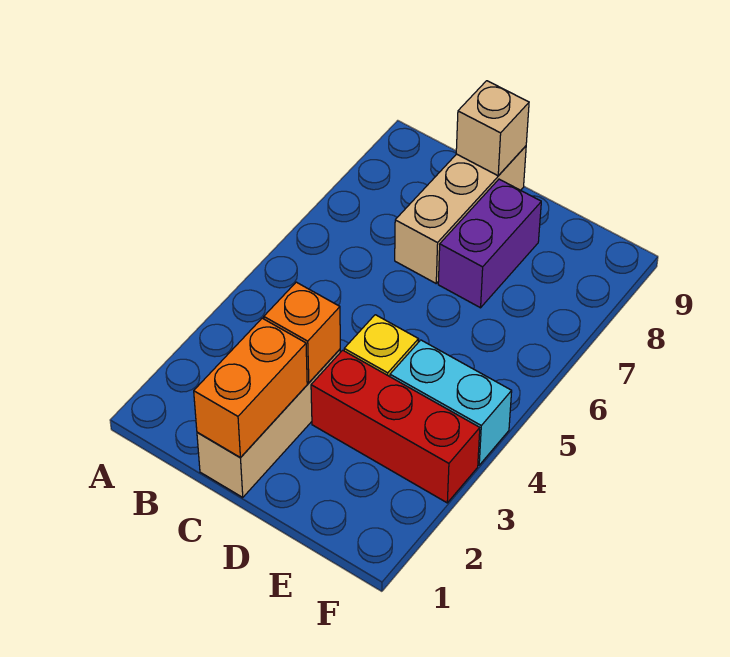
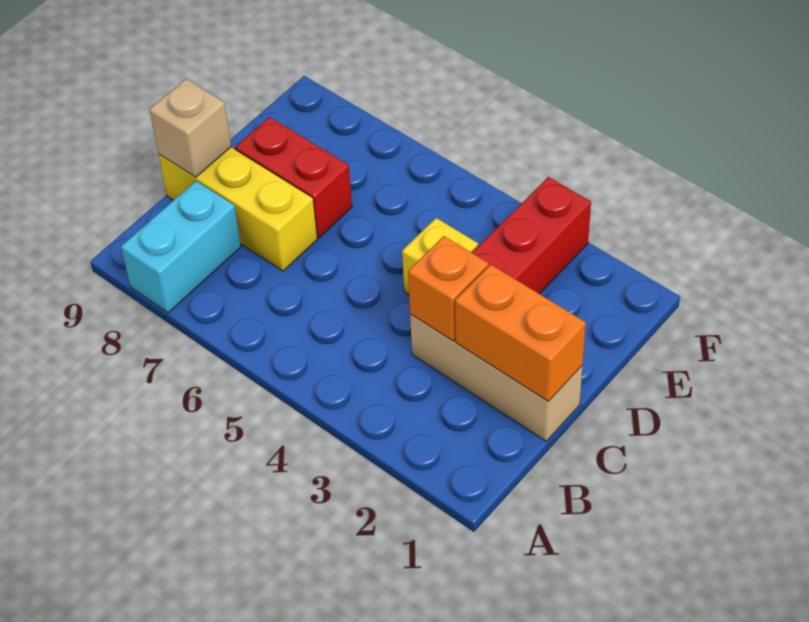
tan brick C7:C9 level 1 -> yellow brick C7:C9 level 1
purple brick D7:D8 level 1 -> red brick D7:D8 level 1
cyan brick E4:F4 level 1 -> cyan brick A8:B8 level 1

